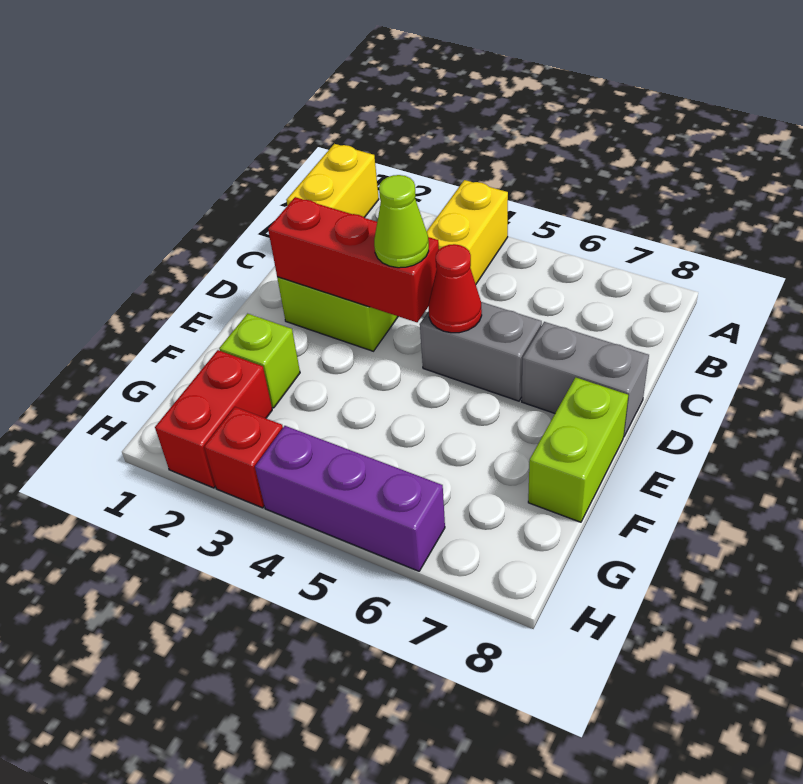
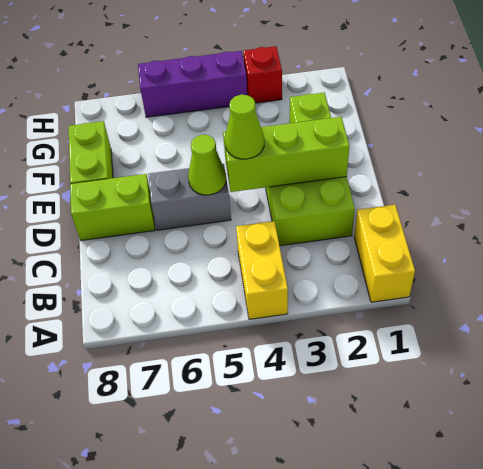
red brick D2:D4 level 2 -> lime brick D2:D4 level 2
red cone D5 level 2 -> lime cone D5 level 2
grey brick D7:D8 level 1 -> lime brick D7:D8 level 1
red brick G2:H2 level 1 -> none

